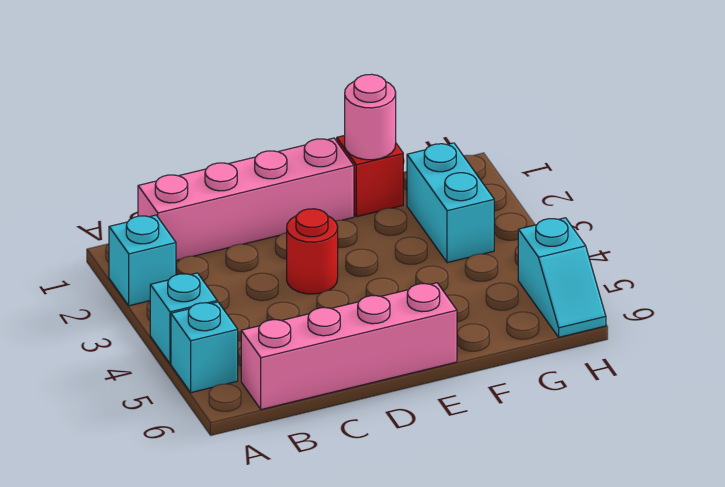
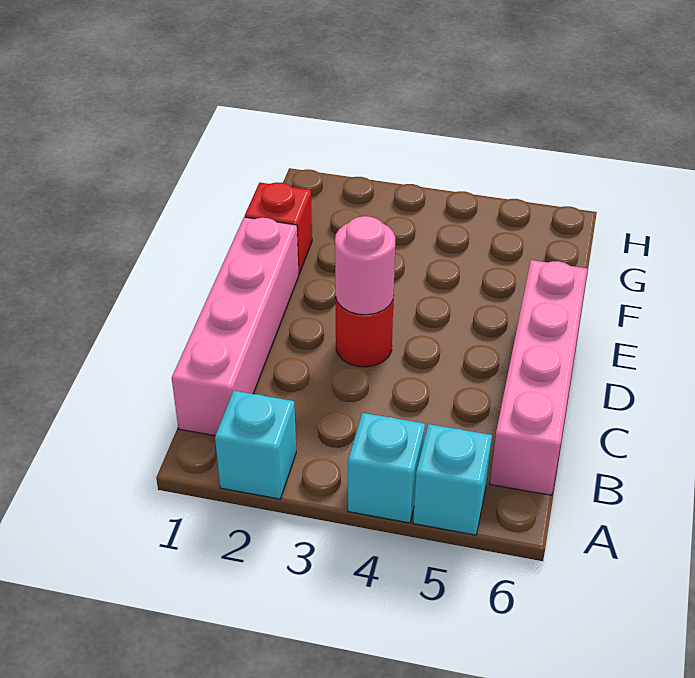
pink round brick F1 level 2 -> pink round brick D3 level 2
cyan brick G2:G3 level 1 -> none
cyan slope H5:H6 level 1 top 5 -> none

